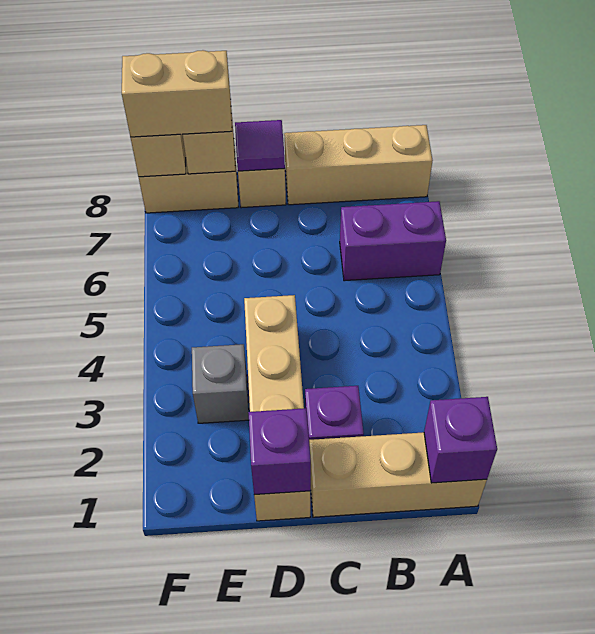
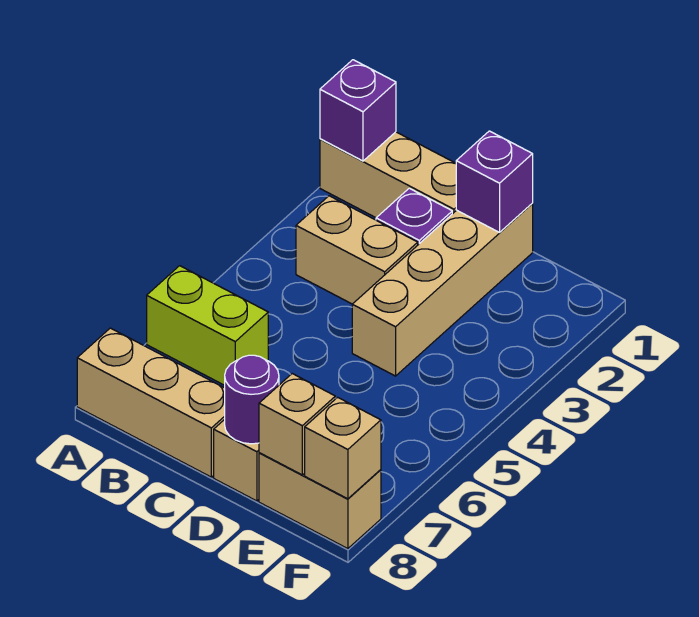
purple brick A6:B6 level 1 -> lime brick A6:B6 level 1
purple tile D8 level 2 -> purple round brick D8 level 2
grey brick E3 level 1 -> none
tan brick E8:F8 level 3 -> tan brick B3:C3 level 1

